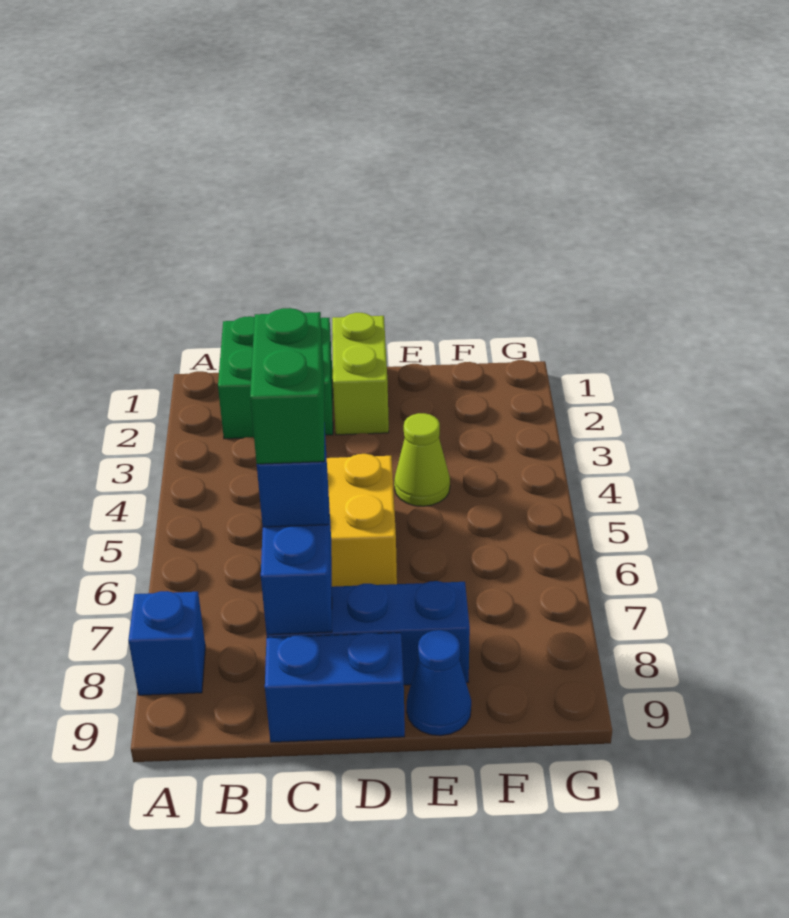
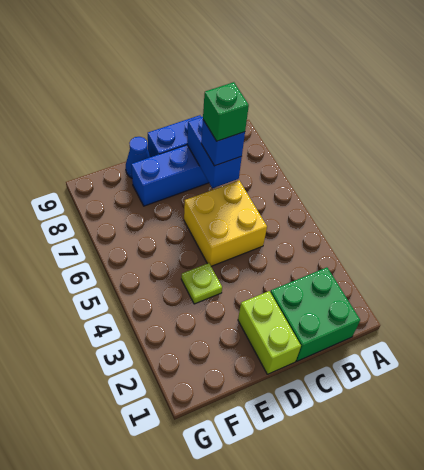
blue brick A8 level 1 -> none
green brick C6:C7 level 4 -> green brick C7 level 4
lime cone E4 level 1 -> lime plate E4 level 1

